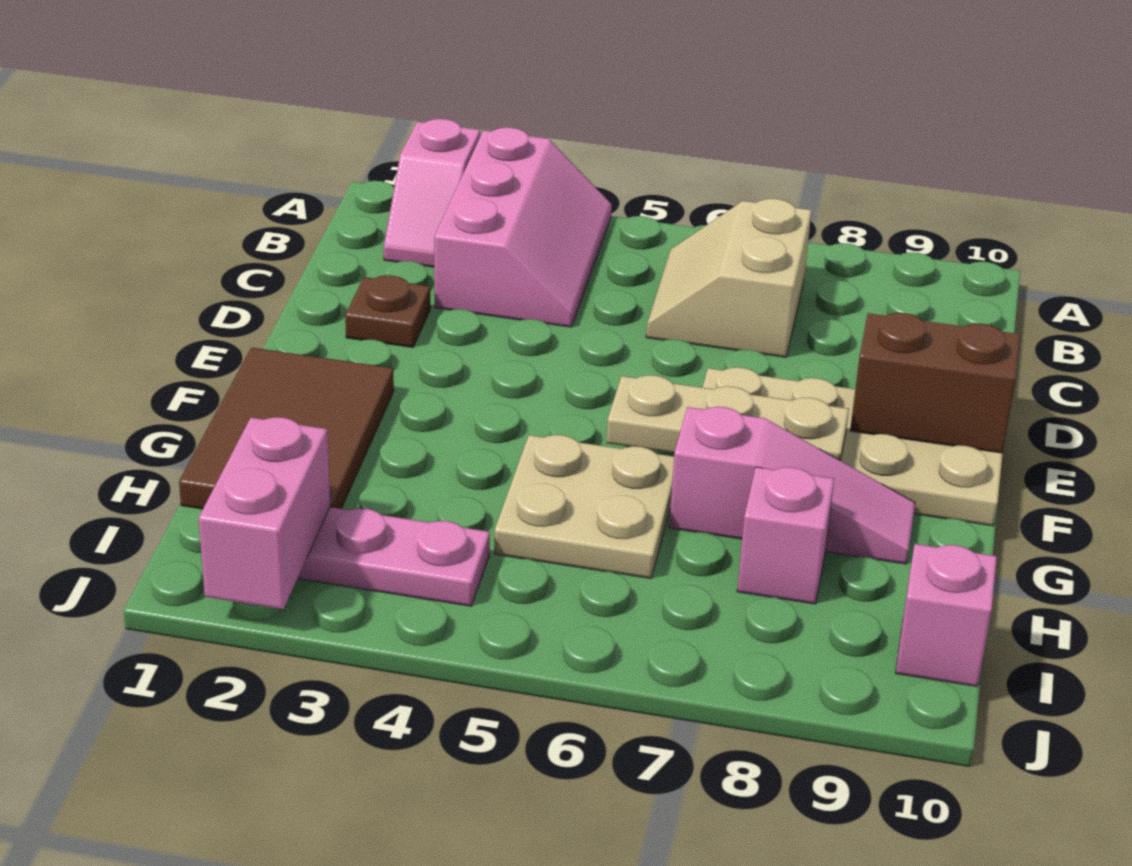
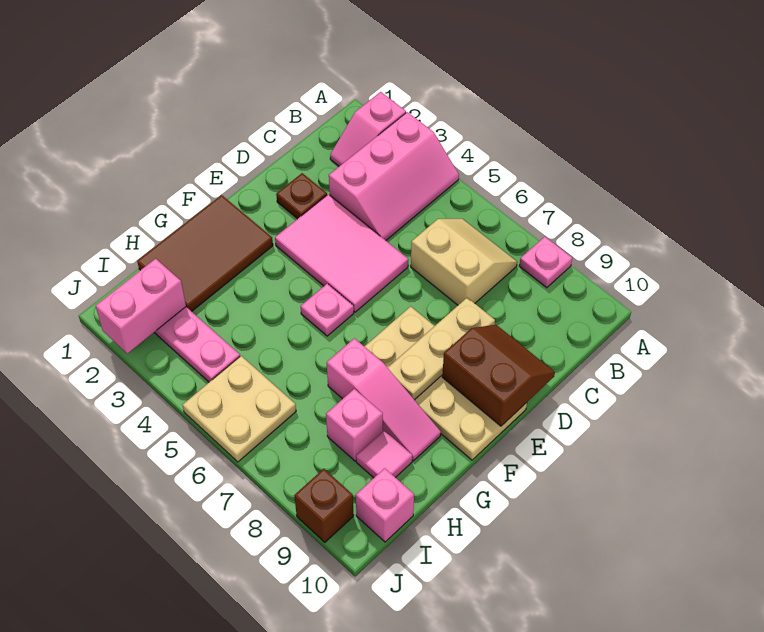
none -> pink plate A8 level 1
tan slope B6:C7 level 1 top 7 -> tan slope B6:C7 level 1 top C
none -> pink tile D3:E5 level 1
none -> pink plate F5 level 1
tan plate F6:F8 level 2 -> tan plate D8:F8 level 2
tan plate G5:H6 level 1 -> tan plate I5:J6 level 1
none -> pink tile H9 level 1
none -> brown brick J9 level 1

